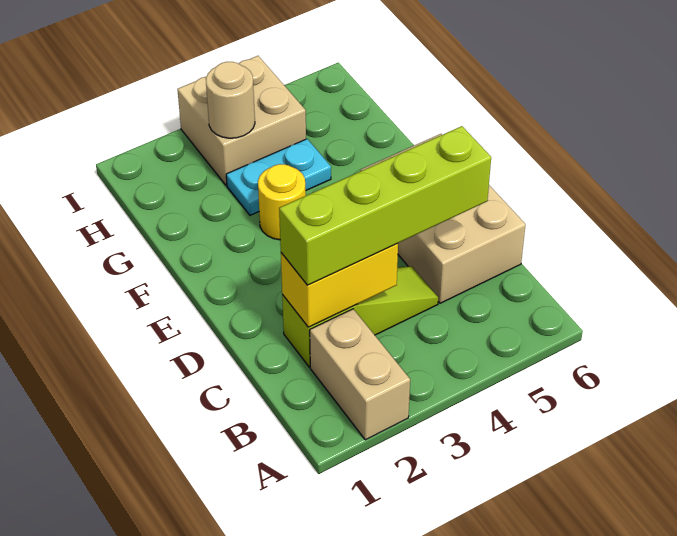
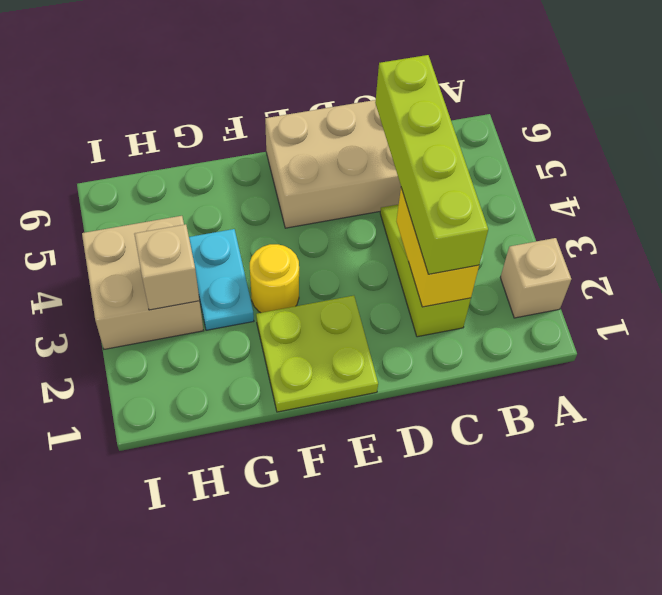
tan brick A2:B2 level 1 -> tan brick A2 level 1
none -> lime plate E1:F2 level 1
tan round brick H3 level 2 -> tan brick H3 level 2

